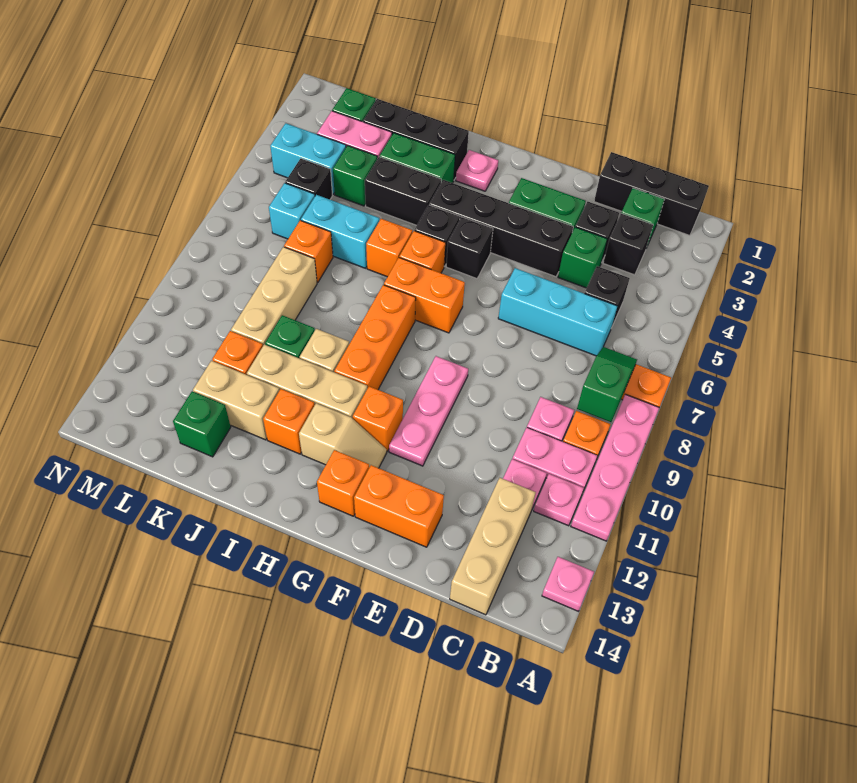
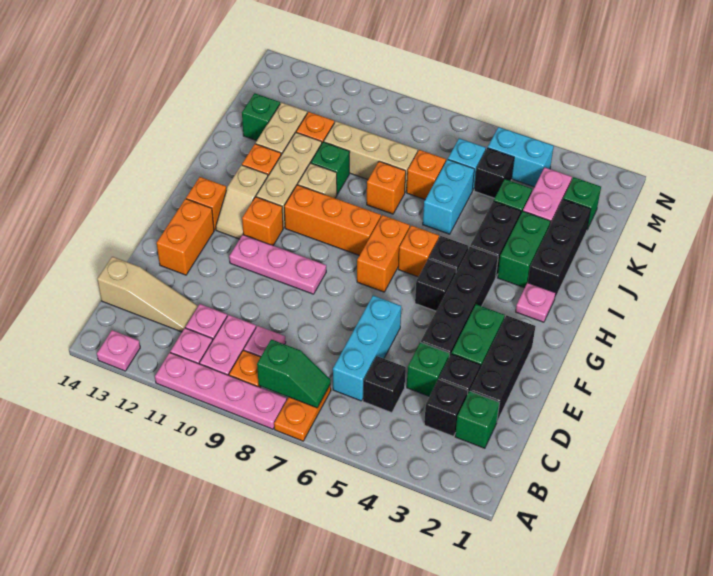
black brick B1:D1 level 1 -> black brick D2:F2 level 1
tan brick C12:C14 level 1 -> tan slope C12:C14 level 1 top 14
orange brick I6 level 1 -> orange brick J8 level 1
cyan brick L4:M4 level 1 -> cyan brick M4:M5 level 1

